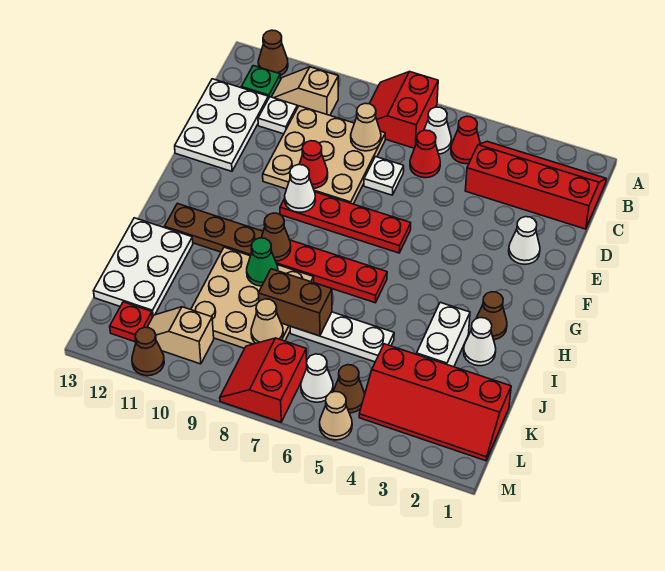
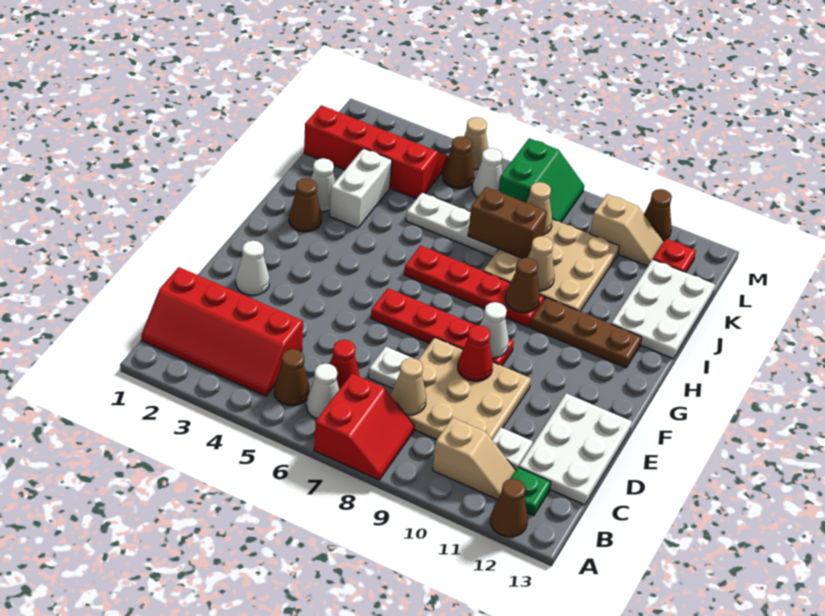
red cone B5 level 1 -> brown cone B5 level 1
green cone I9 level 2 -> tan cone I9 level 2
red slope L7:M8 level 1 top 7 -> green slope L7:M8 level 1 top 7

